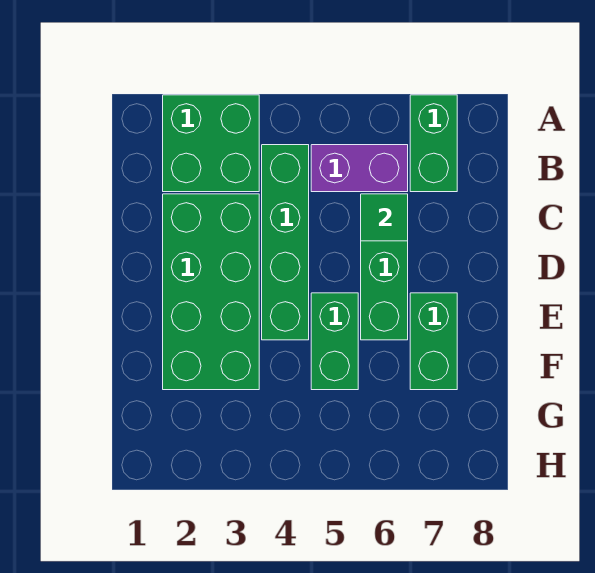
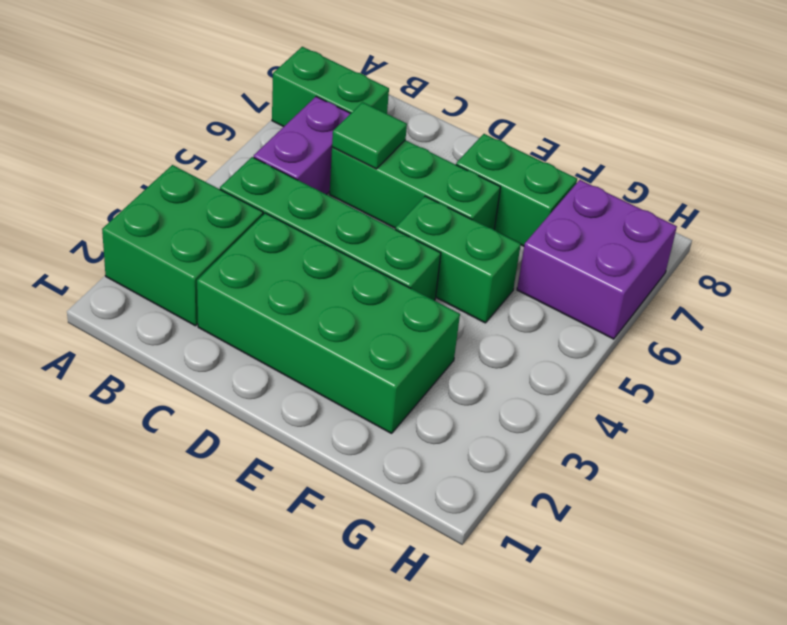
none -> purple brick G6:H7 level 1

